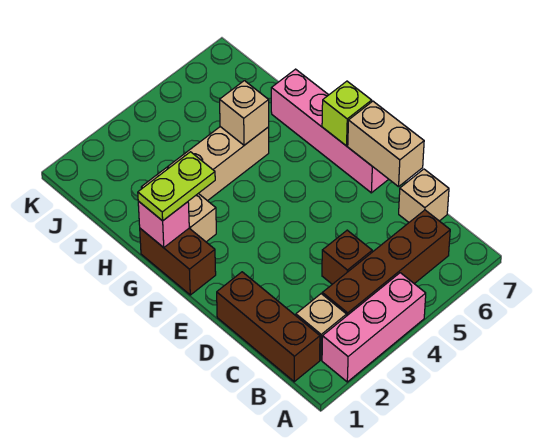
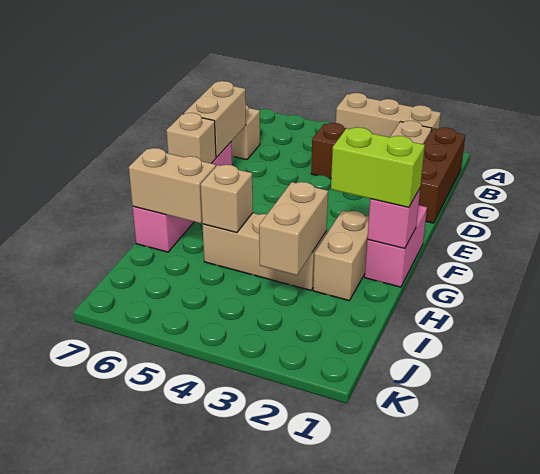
pink brick A2:A4 level 1 -> tan brick A2:A4 level 1
brown brick B3:B6 level 1 -> none
brown brick F1:G1 level 1 -> pink brick F1:G1 level 1
lime brick F7 level 2 -> tan brick F7 level 2
lime plate G1:G2 level 3 -> lime brick G1:G2 level 3
none -> tan brick H3:I3 level 2
none -> tan brick H6:H7 level 2

